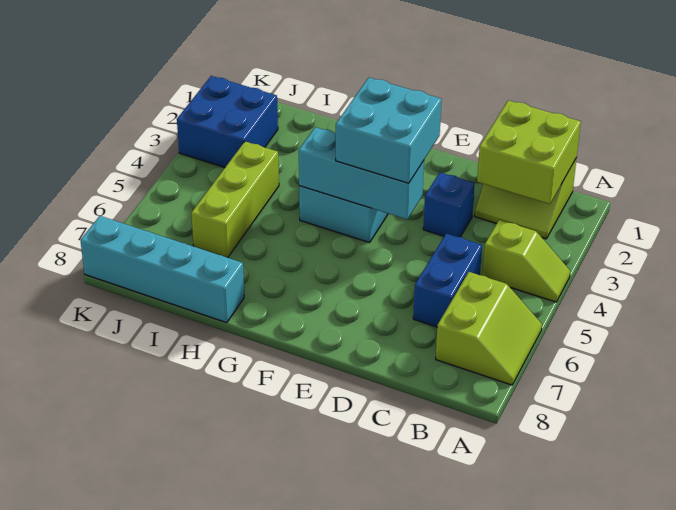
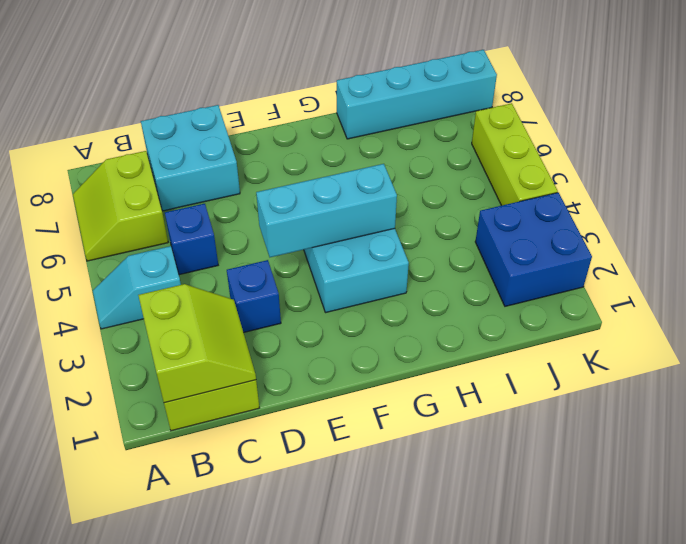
lime slope A4:B4 level 1 top B -> cyan slope A4:B4 level 1 top B
lime brick B1:C2 level 2 -> lime slope B1:C2 level 2 top B
blue brick C5:C6 level 1 -> blue brick C5 level 1
cyan brick E3:F4 level 3 -> cyan brick C7:D8 level 1
lime brick I4:I6 level 1 -> lime brick K4:K6 level 1

